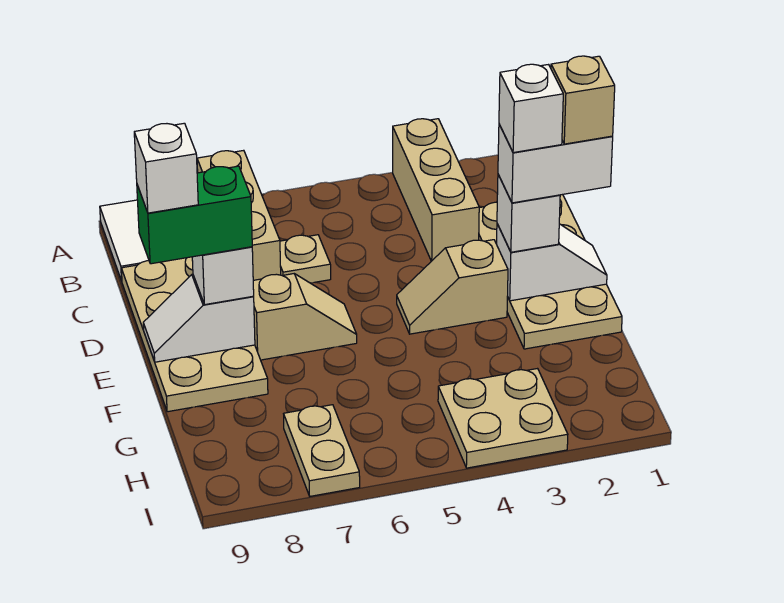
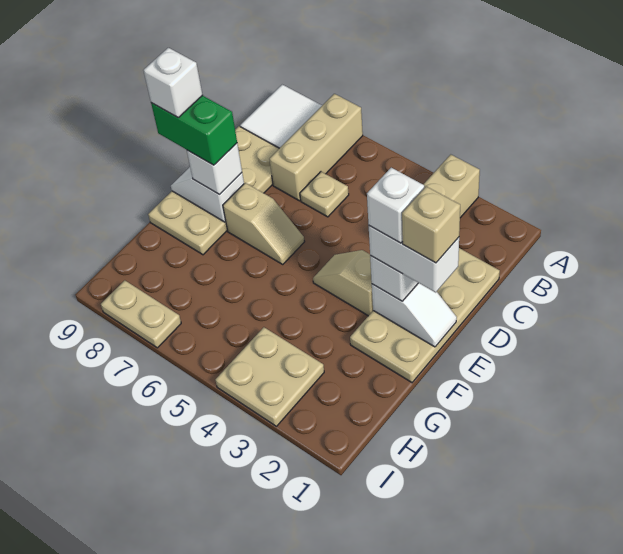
tan plate H7:I7 level 1 -> tan plate I7:I8 level 1

